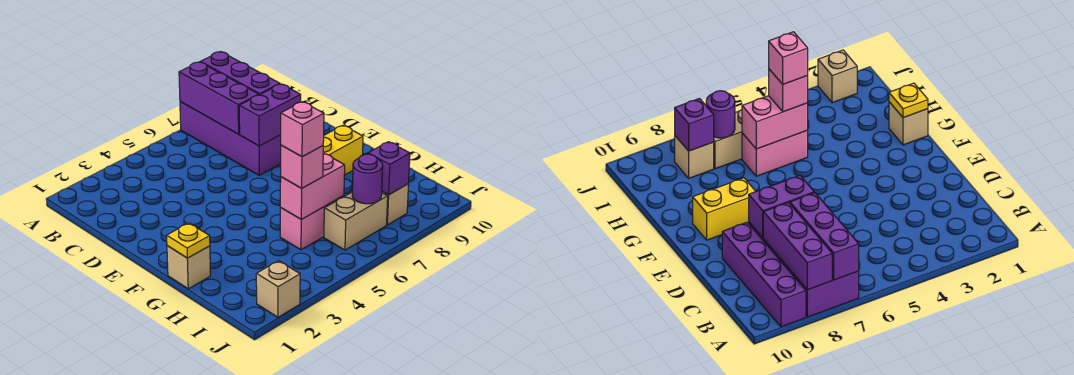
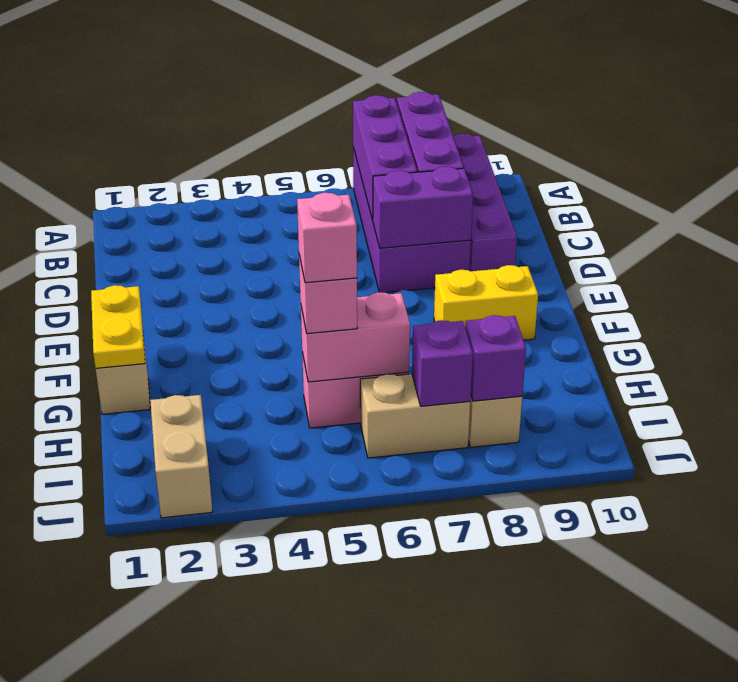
yellow plate G1 level 2 -> yellow plate F1:G1 level 2
purple round brick I7 level 2 -> purple brick I7 level 2
tan brick J2 level 1 -> tan brick I2:J2 level 1

